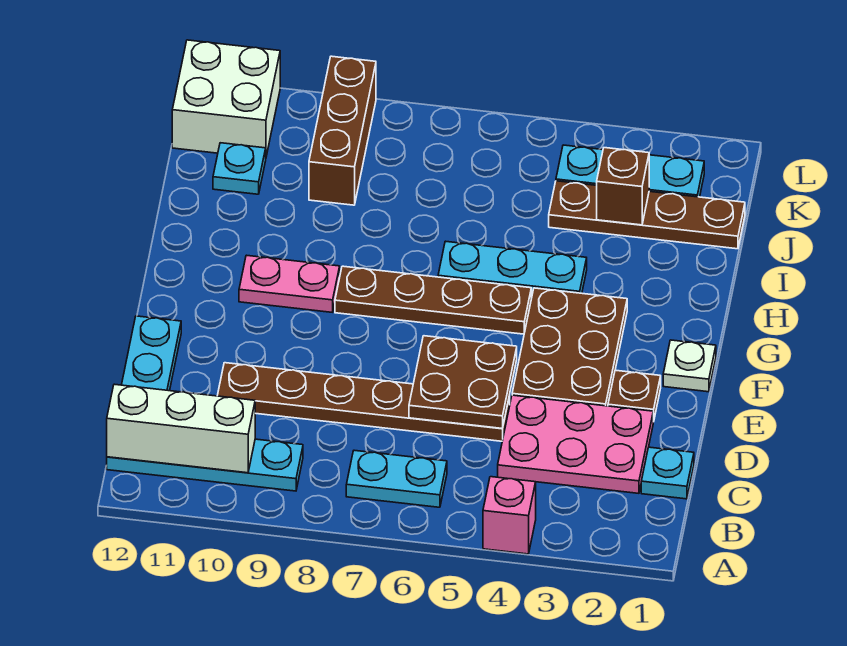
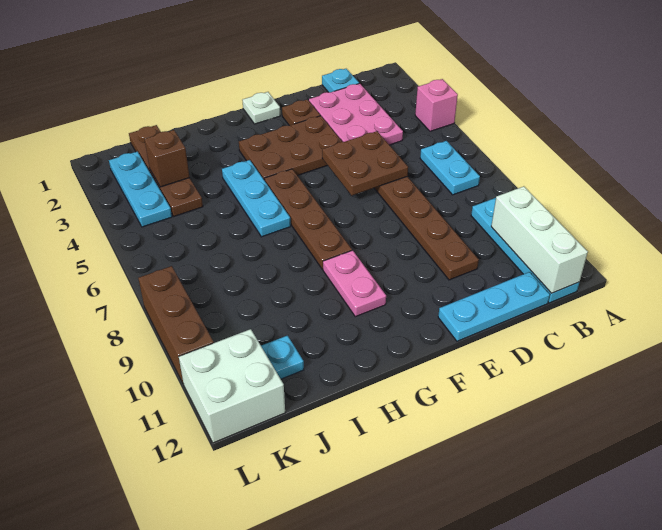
brown brick J9:L9 level 1 -> brown brick L8:L10 level 1

